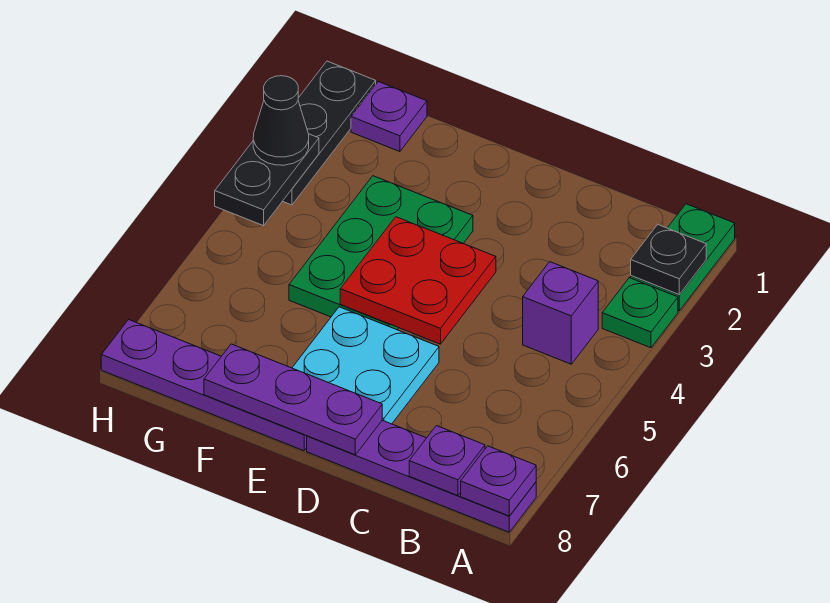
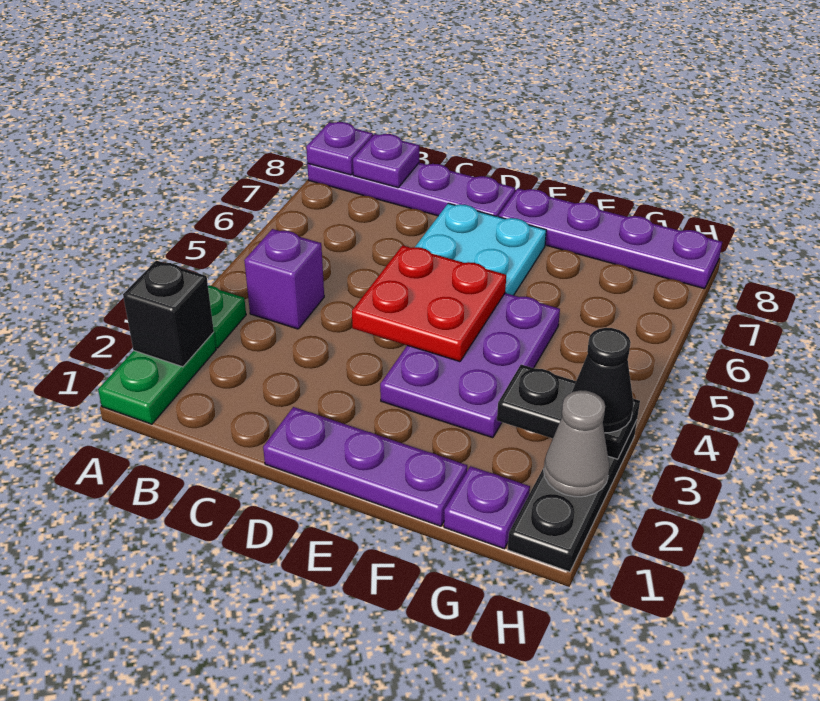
black plate A2 level 2 -> black brick A2 level 2
purple plate D8:F8 level 2 -> purple plate D1:F1 level 1
green plate E3:F5 level 1 -> purple plate E3:F5 level 1
none -> grey cone H2 level 2
black plate H3:H4 level 2 -> black plate G3:H3 level 2

